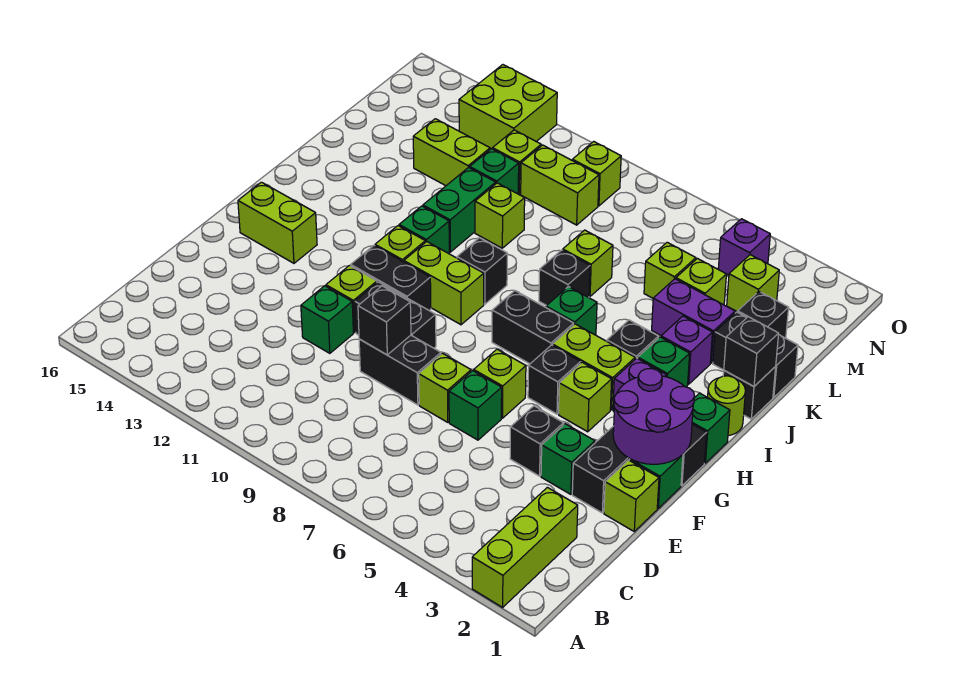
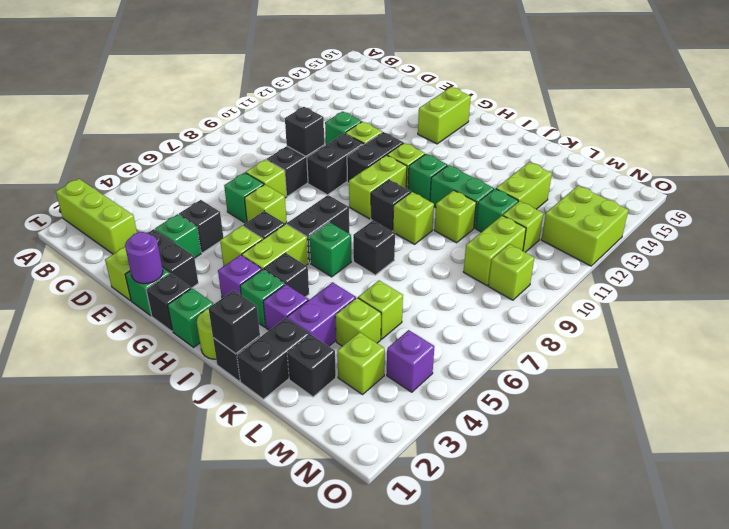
purple round brick F1:G2 level 2 -> purple round brick F1 level 2
lime brick K7 level 1 -> lime brick J9 level 1

